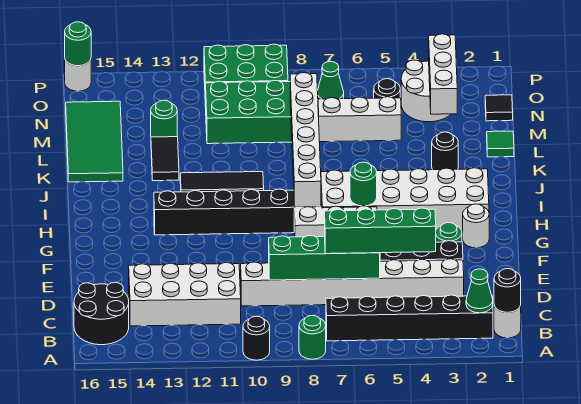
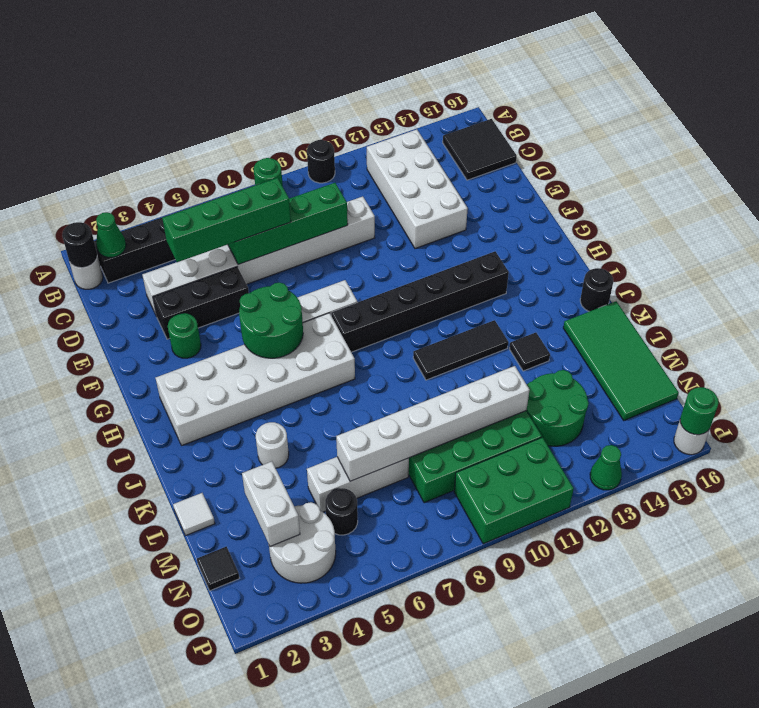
black round brick B15:C16 level 1 -> black tile B15:C16 level 1
white brick C11:D14 level 1 -> white brick B12:E13 level 1
white round brick G2 level 1 -> white round brick K4 level 1
green round brick H6 level 2 -> green round brick G5:H6 level 2
white brick H8:M8 level 2 -> white brick M6:M11 level 2
black round brick K3 level 1 -> black round brick J16 level 1
black tile K13:L13 level 1 -> black tile K13 level 1
green tile L1 level 1 -> white tile L1 level 1
white brick M3:O3 level 2 -> white brick M3:N3 level 2
green round brick M13 level 1 -> green round brick M12:N13 level 1
green cone O7 level 1 -> green cone P13 level 1

